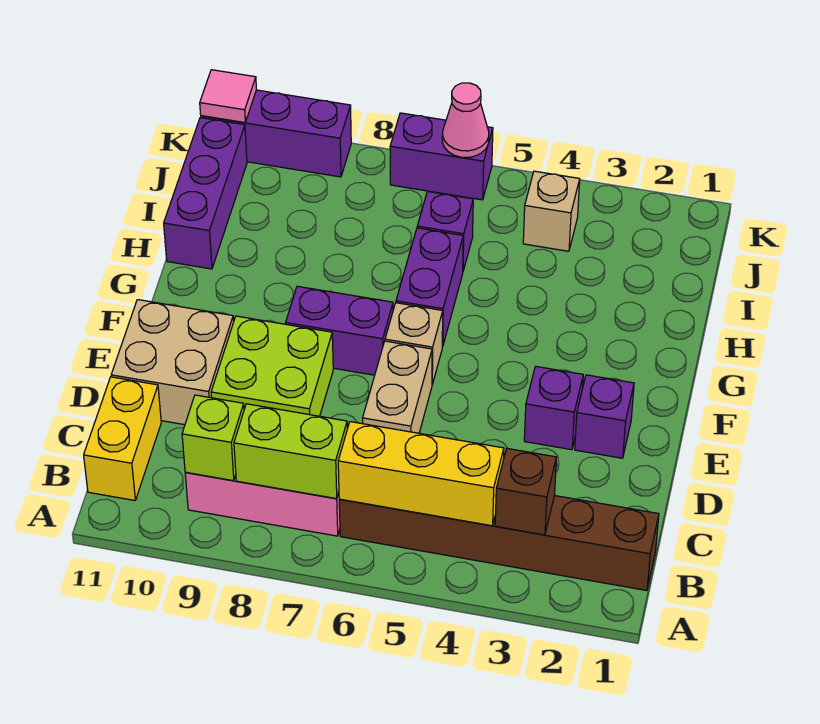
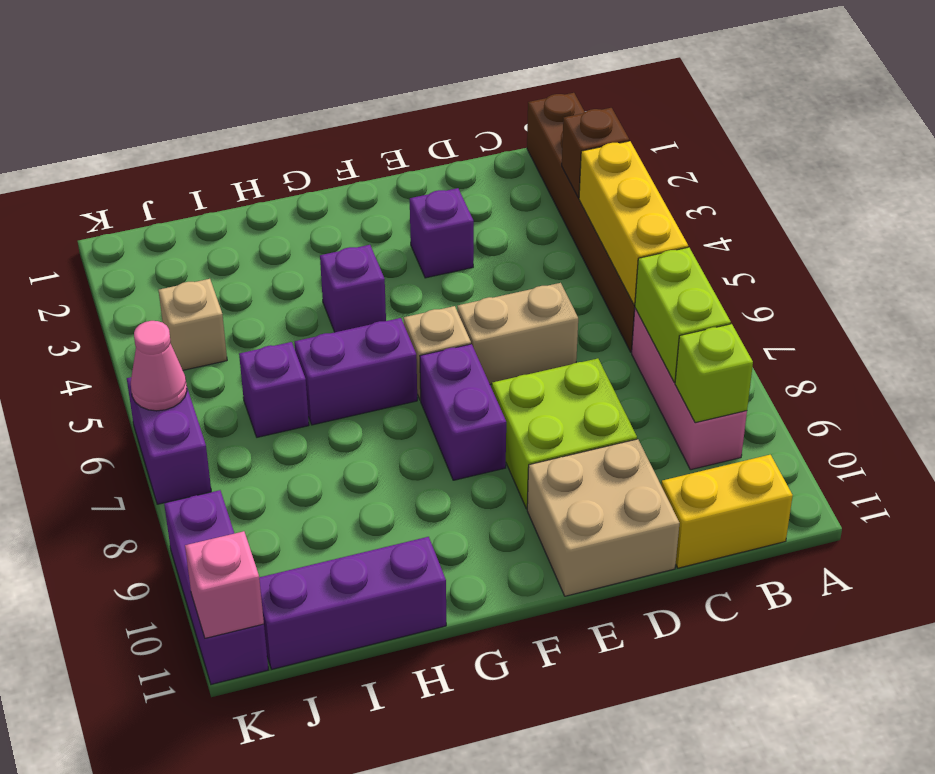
purple brick E2 level 1 -> purple brick G4 level 1
pink tile K11 level 2 -> pink brick K11 level 2

